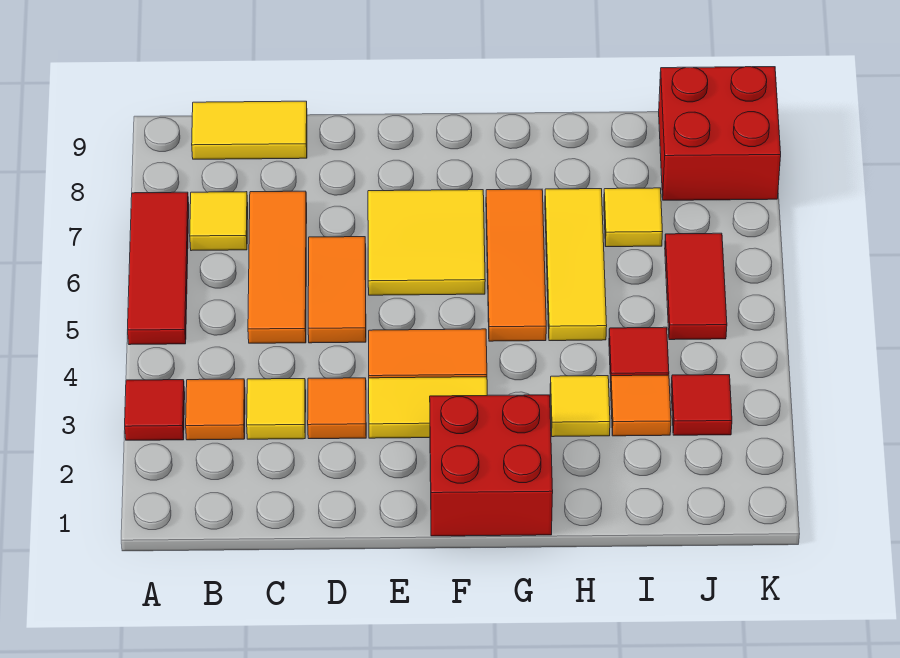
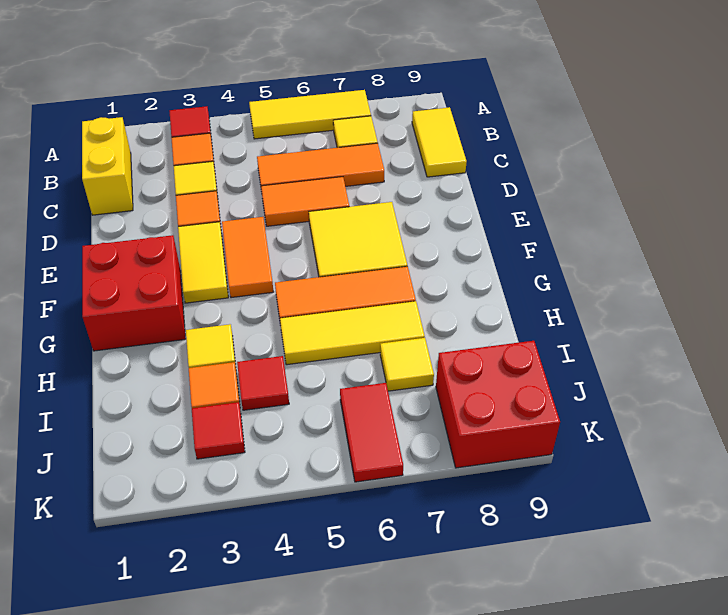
red tile A5:A7 level 1 -> yellow tile A5:A7 level 1
none -> yellow brick B1:C1 level 1
red tile J5:J6 level 1 -> red tile J6:K6 level 1

